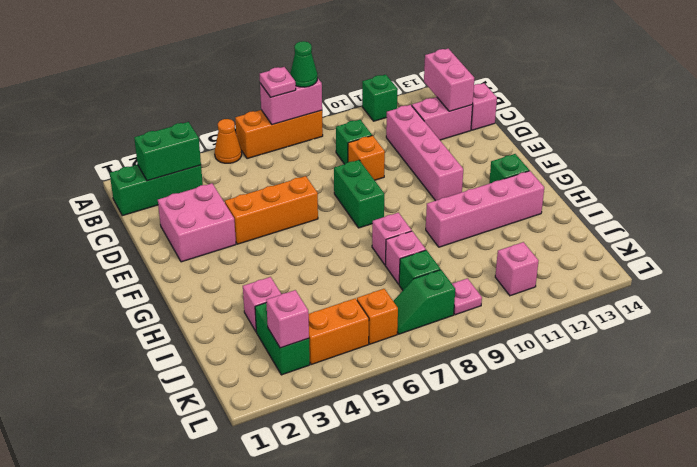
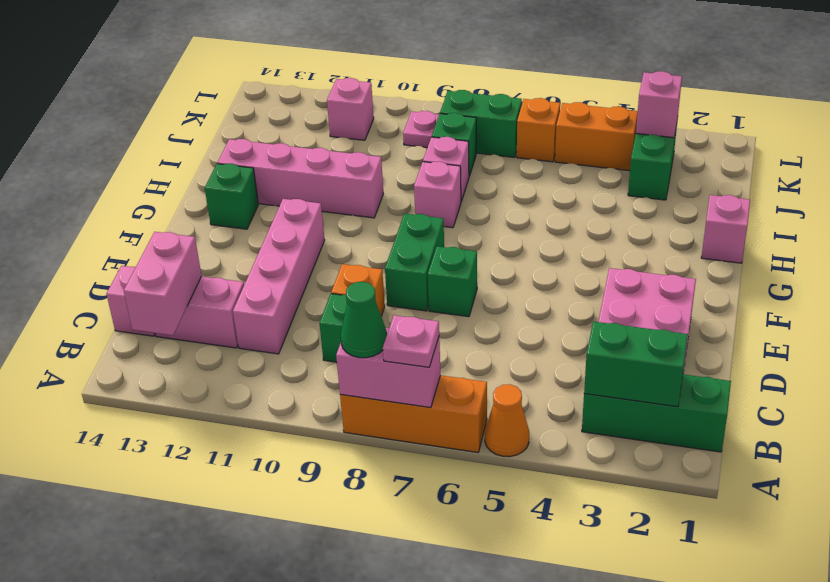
green brick A11 level 1 -> green brick E7 level 1
orange brick E4:E6 level 1 -> none
pink brick I3 level 1 -> pink brick H1 level 1
green slope K7:K8 level 1 top 8 -> green brick K7:K8 level 1

